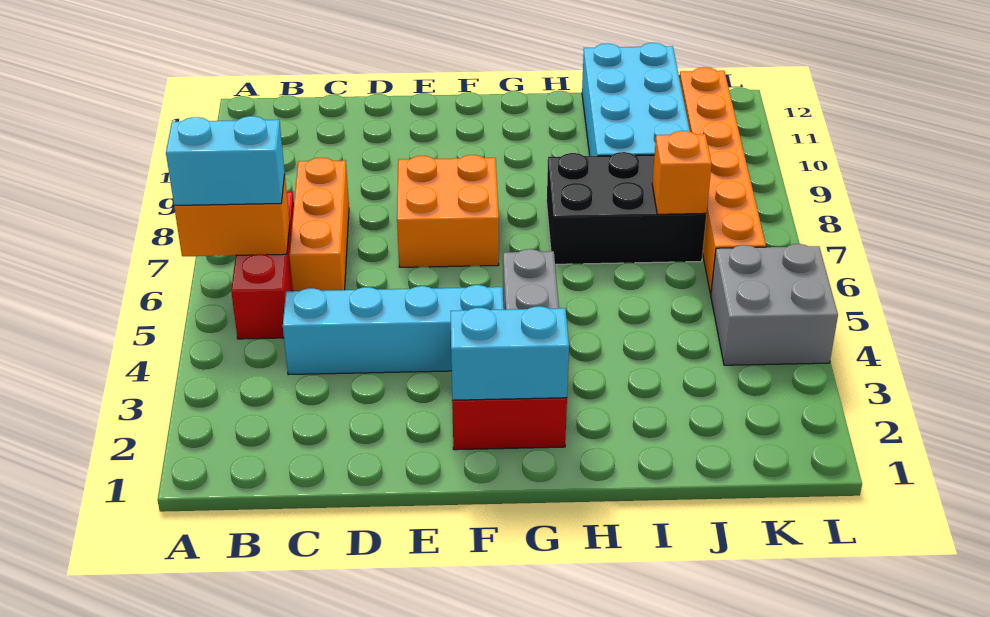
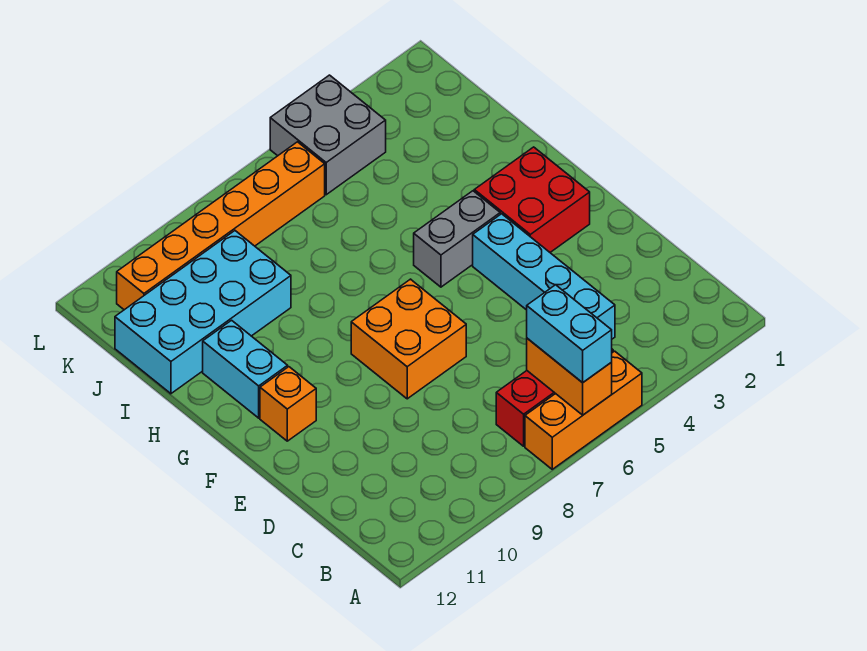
orange brick C6:C8 level 1 -> orange brick A5:A7 level 1
cyan brick F2:G2 level 2 -> cyan brick G11:H11 level 1
black brick H7:J8 level 1 -> none
orange brick J7 level 2 -> orange brick F11 level 1

